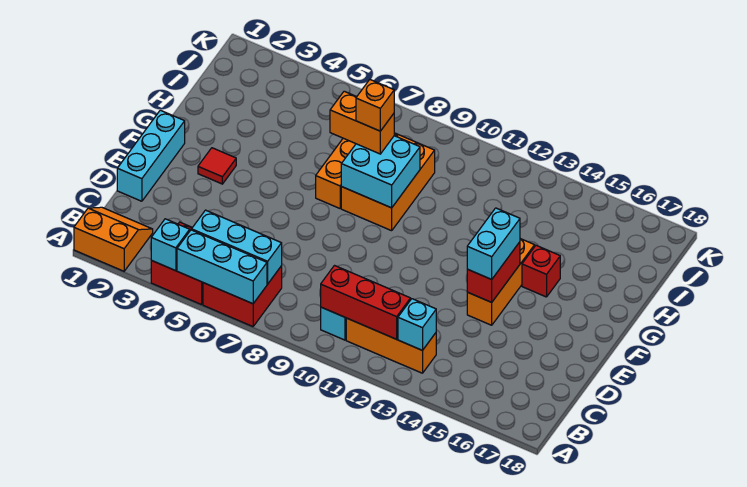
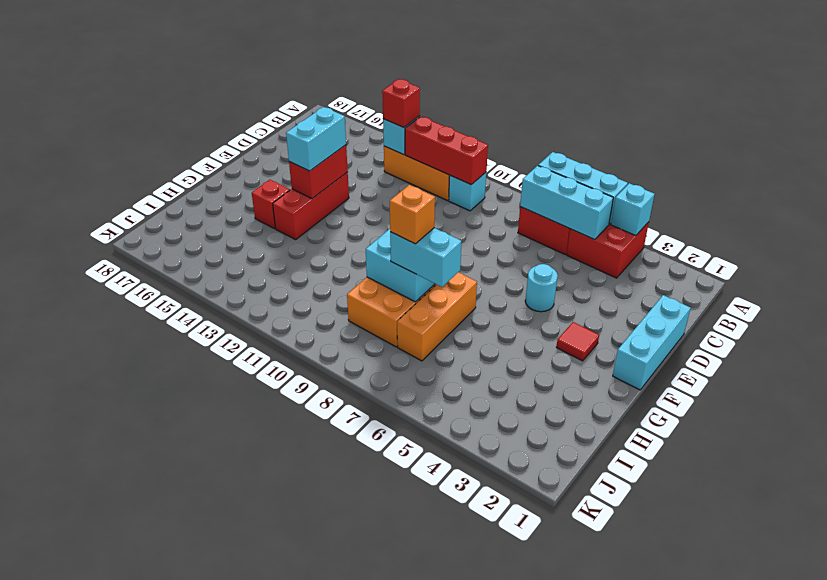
orange slope A1:B2 level 1 top A -> none
none -> red brick B13 level 3
none -> cyan round brick E5 level 1
orange brick E14:G14 level 1 -> red brick E14:G14 level 1
orange brick H7:H8 level 3 -> cyan brick H7:H8 level 3

